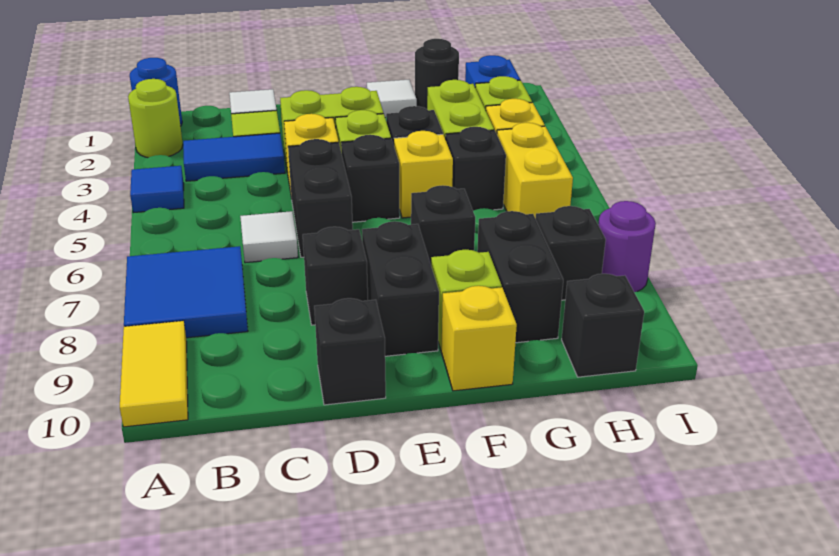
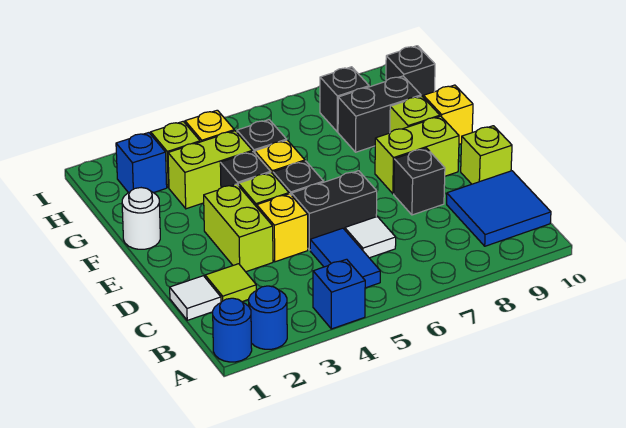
lime round brick A2 level 1 -> blue round brick A2 level 1
blue tile A4 level 1 -> blue brick A4 level 1
blue tile A7:B8 level 1 -> blue tile B9:C10 level 1
yellow tile A9:A10 level 1 -> none
blue tile B3:C3 level 1 -> blue tile B5:C5 level 1
black brick D10 level 1 -> lime brick D10 level 1
black brick E8:E9 level 1 -> lime brick E8:E9 level 1
white tile F1 level 1 -> white round brick F1 level 1
black brick F7 level 1 -> none
black round brick G1 level 1 -> none
yellow brick H5:H6 level 1 -> none
purple round brick I8 level 1 -> none

